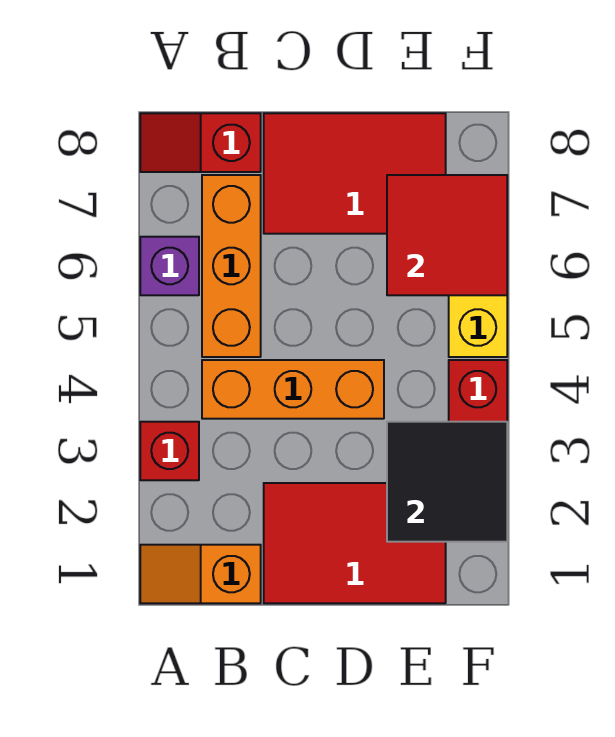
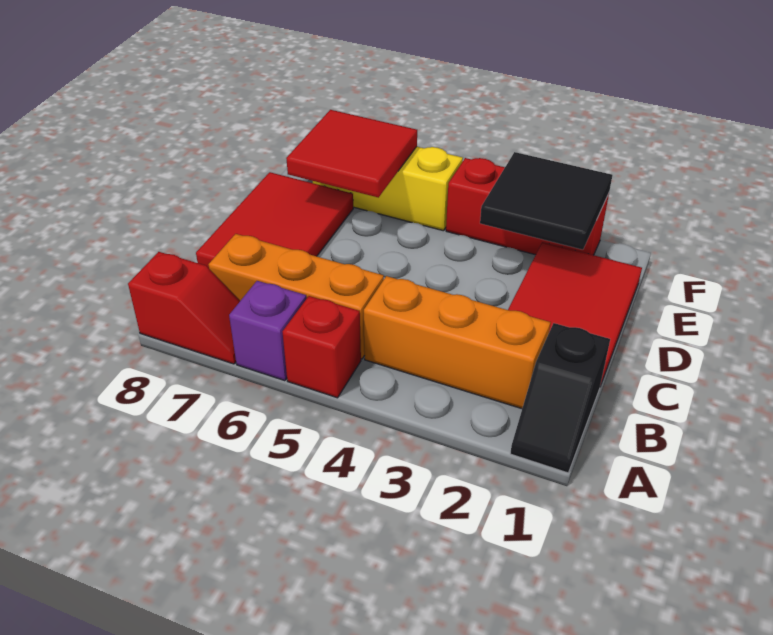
orange slope A1:B1 level 1 top B -> black slope A1:B1 level 1 top B
red brick A3 level 1 -> red brick A5 level 1
red slope A8:B8 level 1 top B -> red slope A7:A8 level 1 top 8
orange brick B4:D4 level 1 -> orange brick B2:B4 level 1

